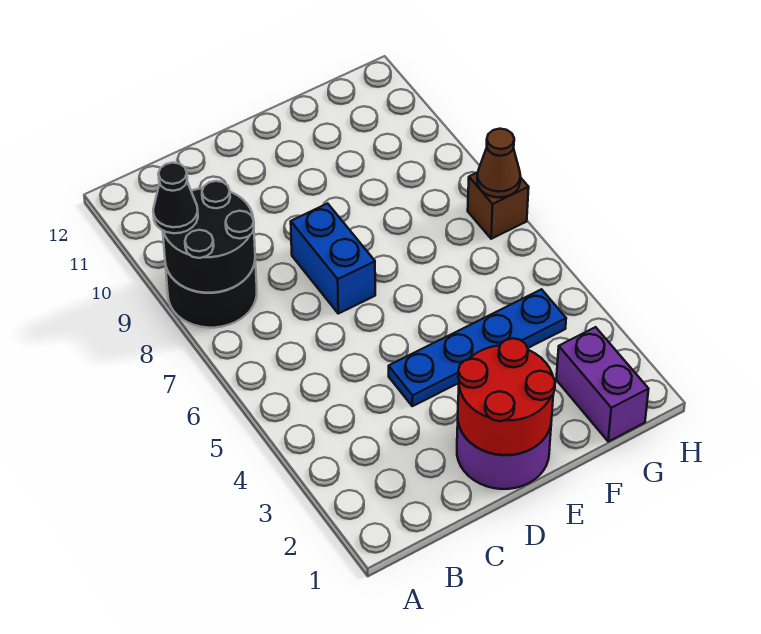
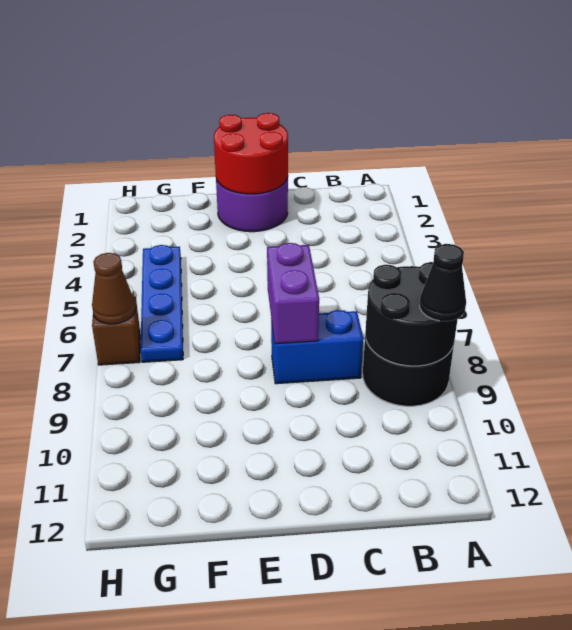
blue plate D4:G4 level 1 -> blue plate G4:G7 level 1
blue brick D7:D8 level 1 -> blue brick C8:D8 level 1
purple brick G1:G2 level 1 -> purple brick D7:D8 level 2

